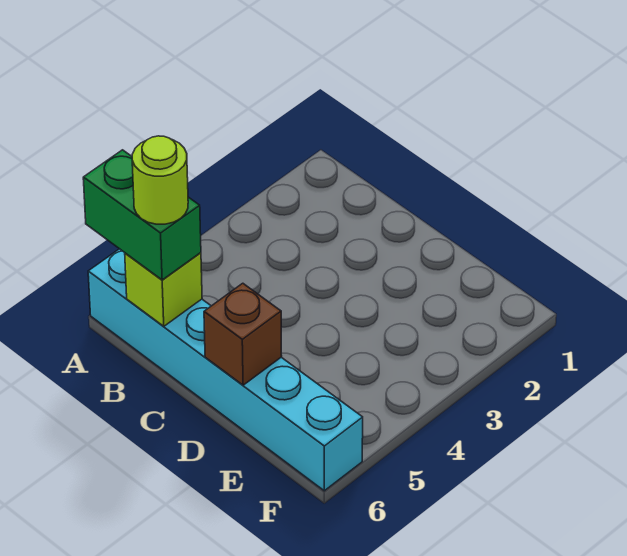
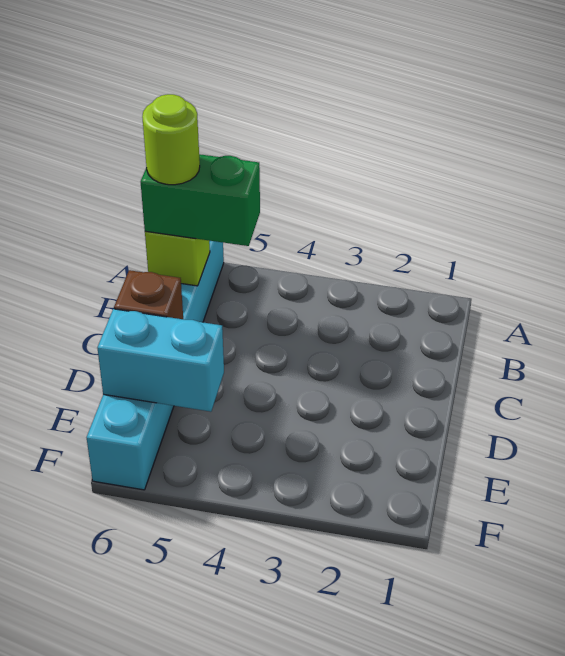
green brick A6:B6 level 3 -> green brick B5:B6 level 3
none -> cyan brick E5:E6 level 2

